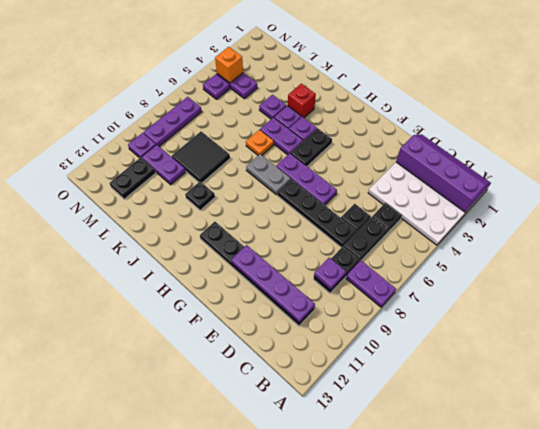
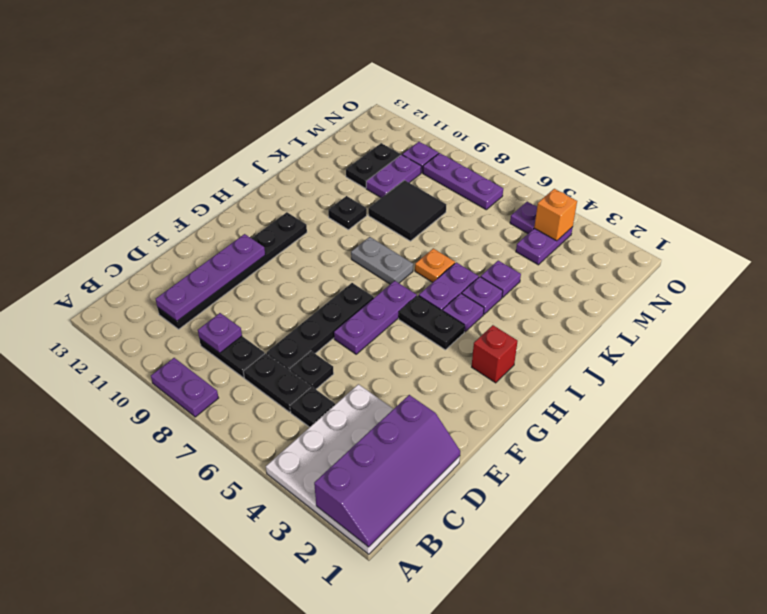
purple plate A8:B8 level 1 -> purple plate A8:A9 level 1
grey plate H7:I7 level 1 -> grey plate I7:I8 level 1
red brick J3 level 1 -> red brick H2 level 1
black plate M11:M12 level 1 -> black plate L11:M11 level 1

